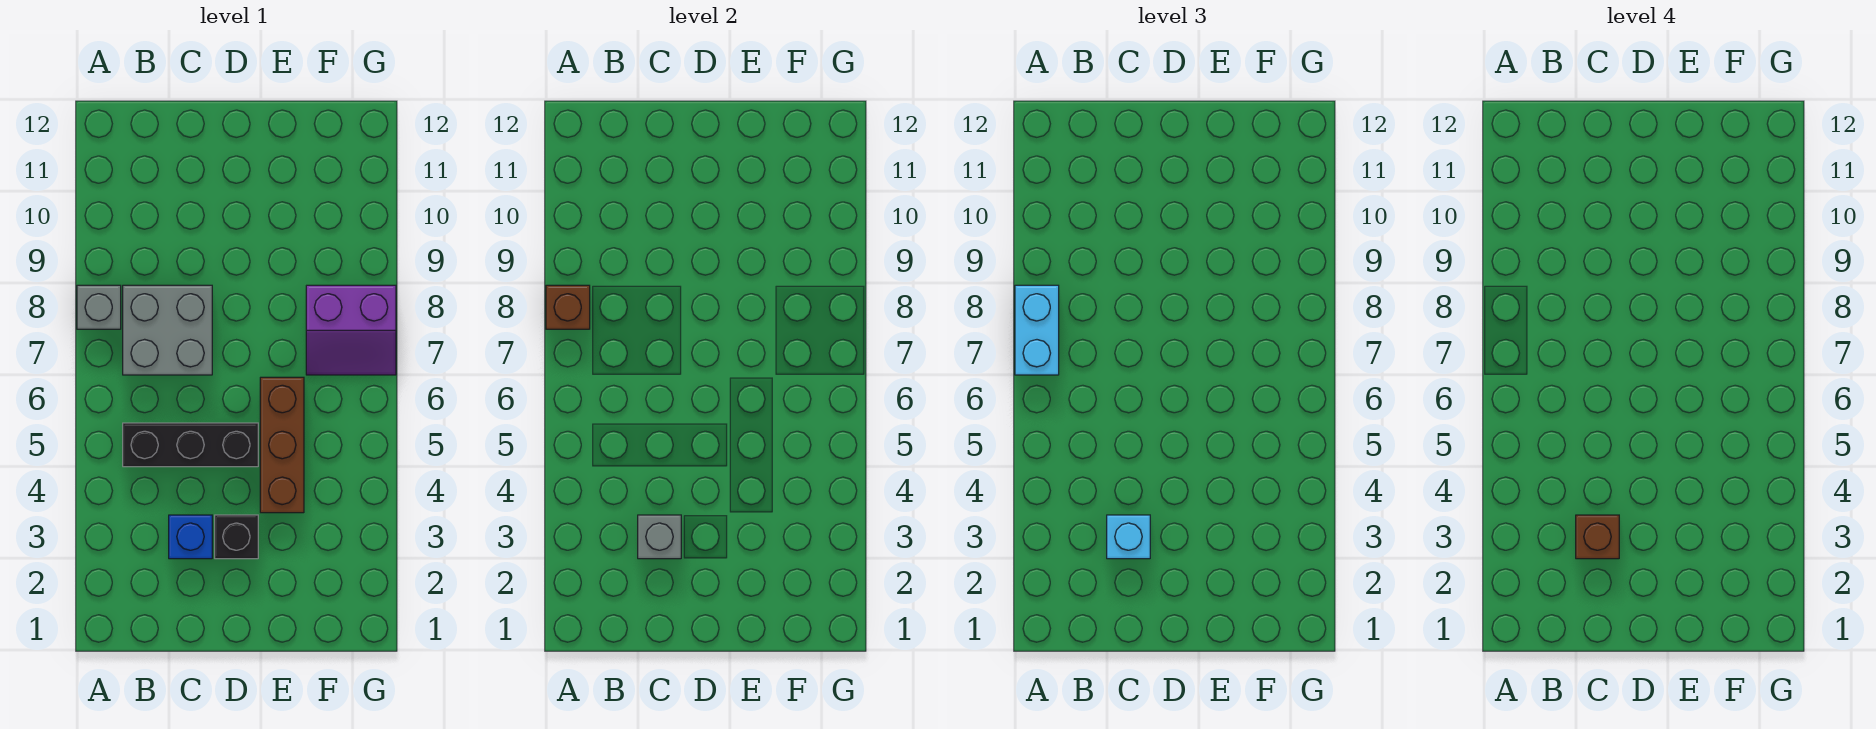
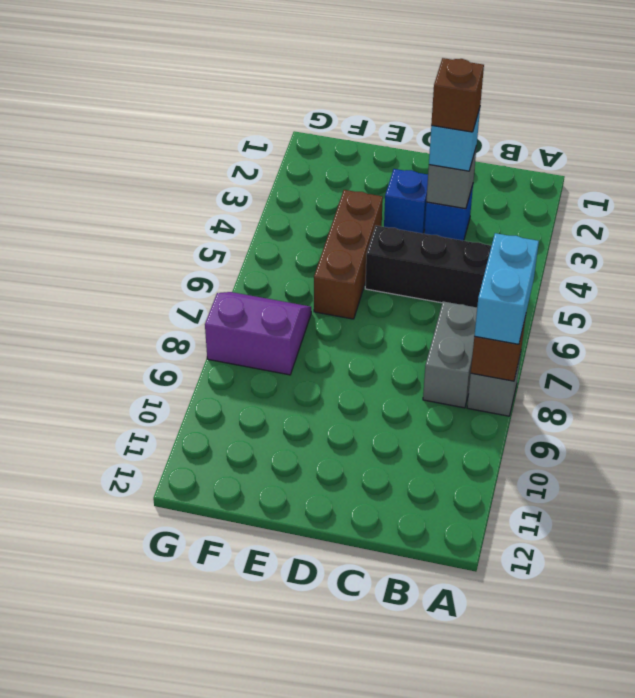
grey brick B7:C8 level 1 -> grey brick B7:B8 level 1
black brick D3 level 1 -> blue brick D3 level 1

